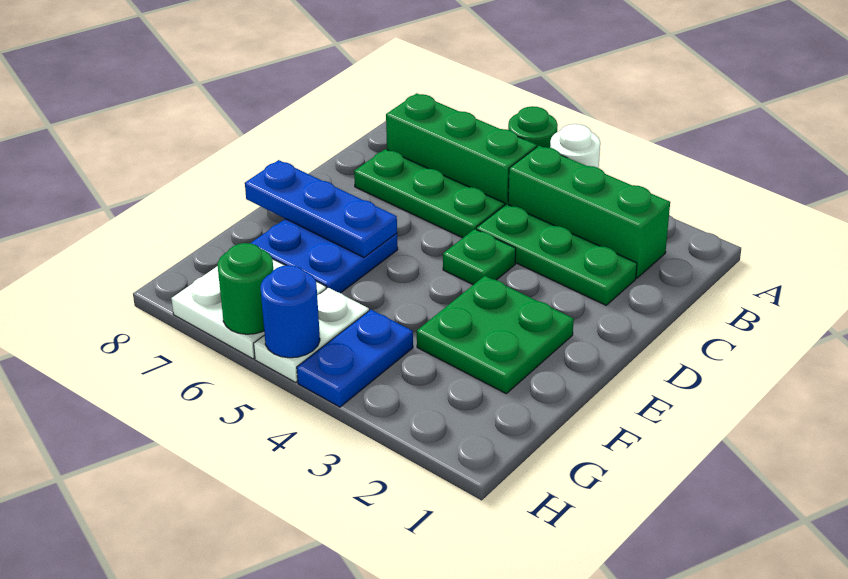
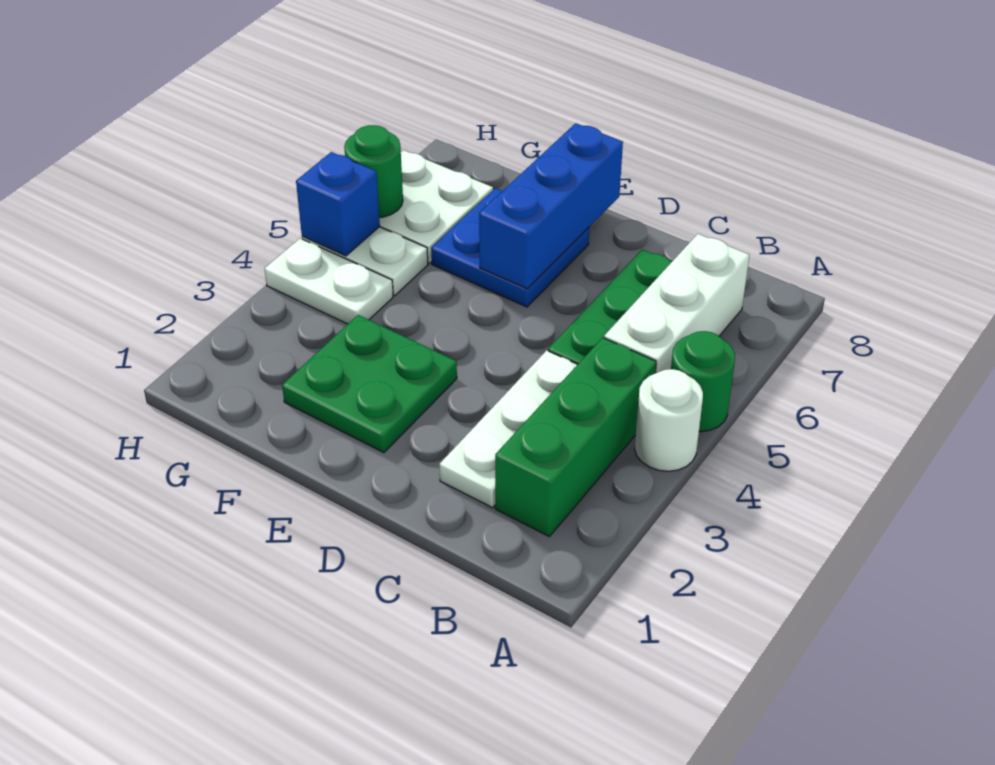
green brick B5:B7 level 1 -> white brick B5:B7 level 1
green plate C2:C4 level 1 -> white plate C2:C4 level 1
green plate D4 level 1 -> none
blue plate E6:E8 level 2 -> blue brick E6:E8 level 2
blue plate G4:H4 level 1 -> white plate G4:H4 level 1
blue round brick H5 level 2 -> blue brick H5 level 2

